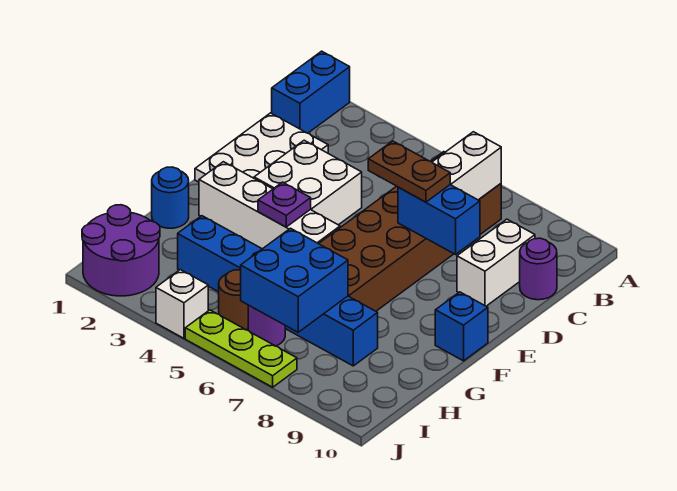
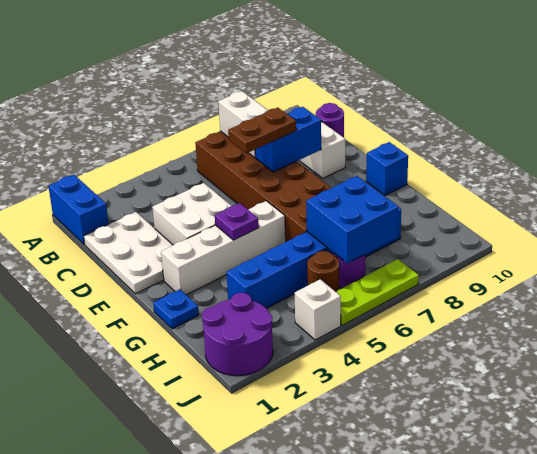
blue round brick G1 level 1 -> blue plate G1 level 1

